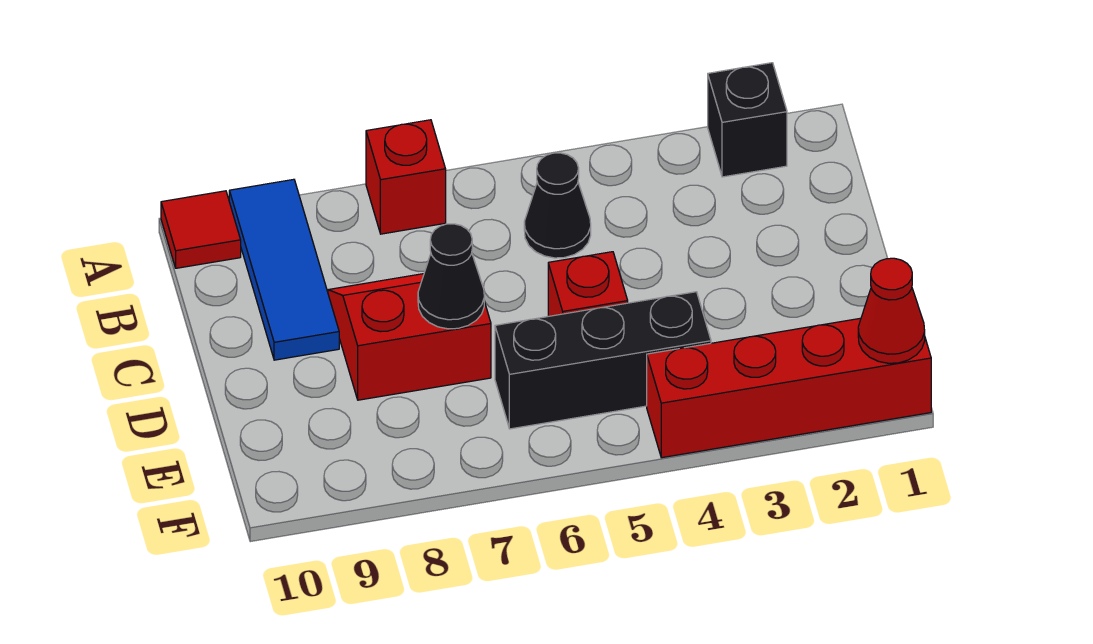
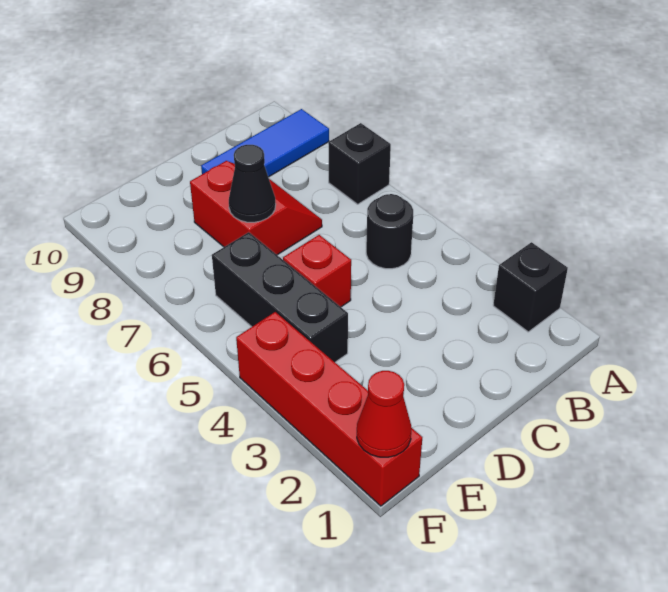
red brick A7 level 1 -> black brick A7 level 1
red tile A10 level 1 -> none
black cone B5 level 1 -> black round brick B5 level 1

